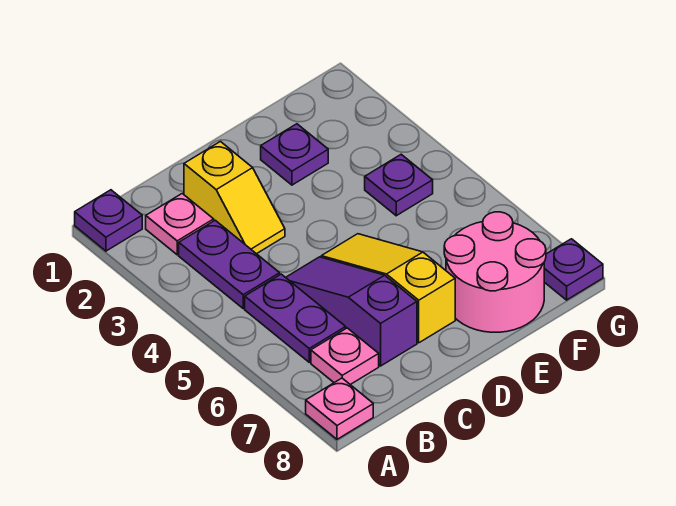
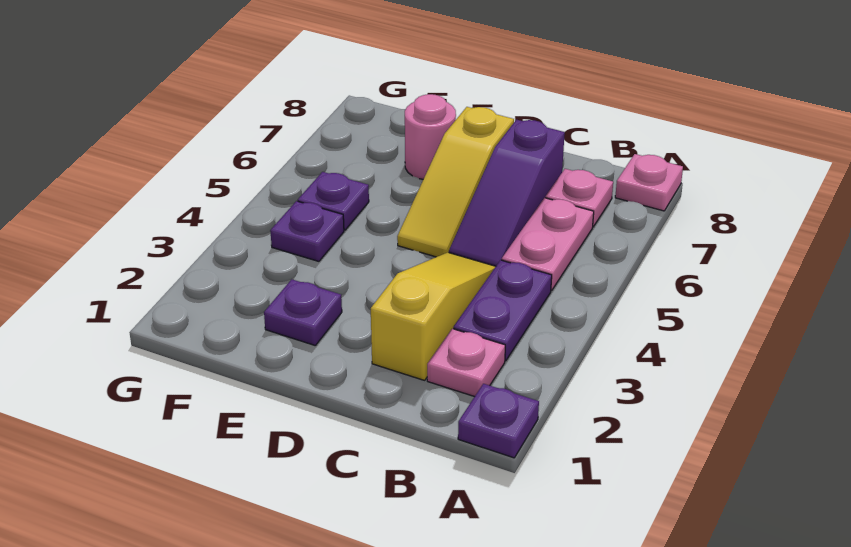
purple plate B5:B6 level 1 -> pink plate B5:B6 level 1
yellow slope C2:C3 level 1 top 2 -> yellow slope C2:C4 level 1 top 2
pink round brick E7:F8 level 1 -> pink round brick E7 level 1
purple plate G8 level 1 -> purple plate F5 level 1

